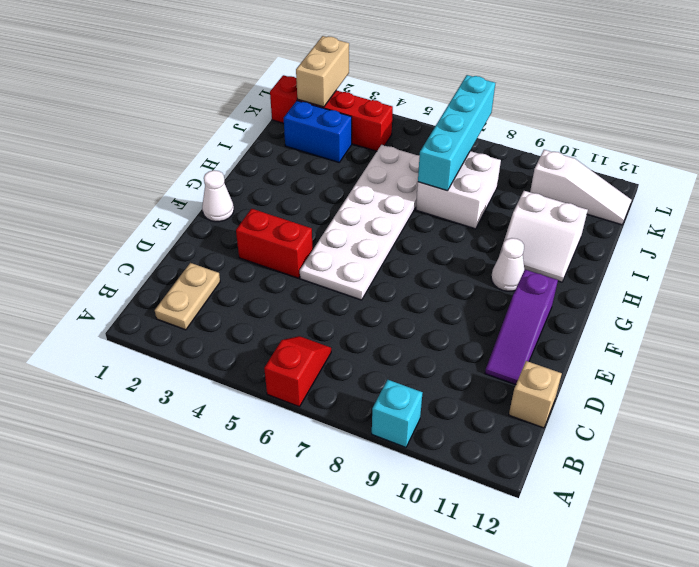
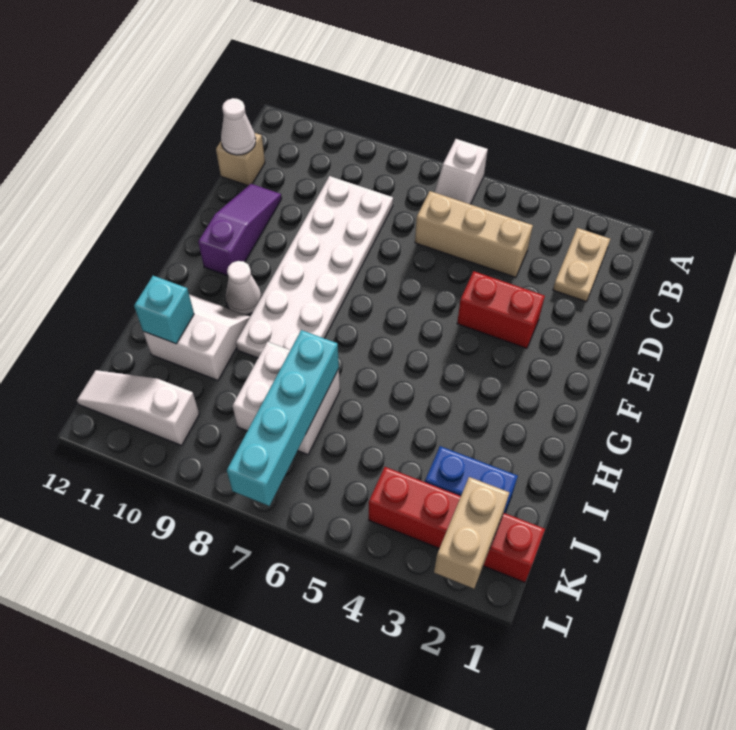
red slope A6:B6 level 1 top A -> white slope A6:B6 level 1 top A
cyan brick A9 level 1 -> cyan brick I11 level 2
none -> tan brick C4:C6 level 1
white plate E5:J6 level 1 -> white plate C8:H9 level 1
white cone F1 level 1 -> white cone C12 level 2

